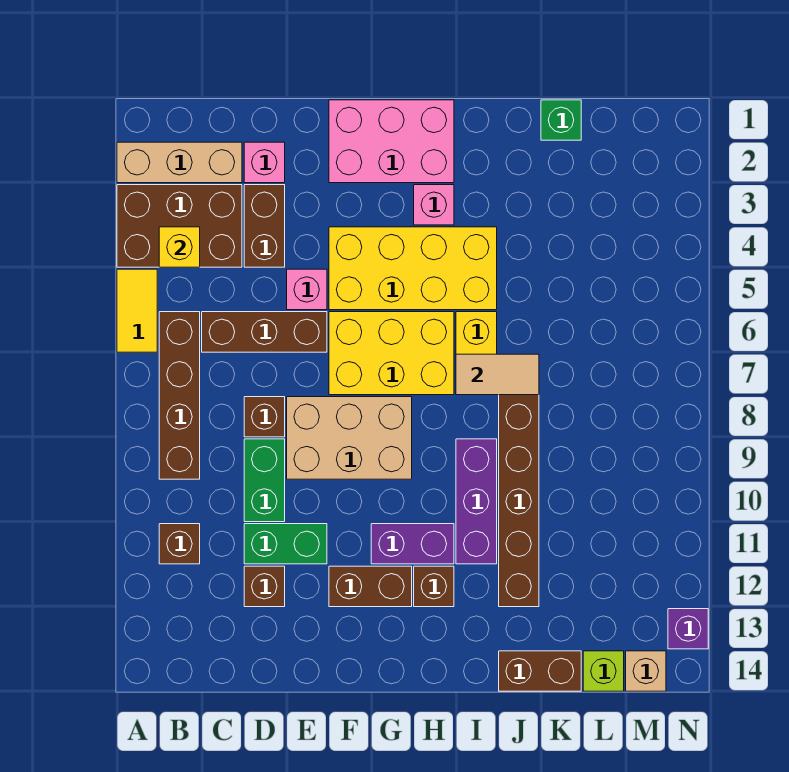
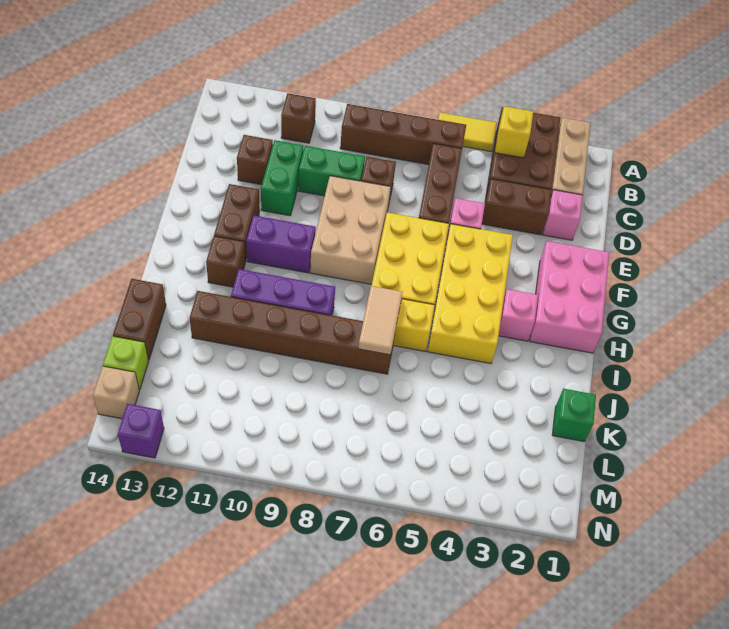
purple brick G11:H11 level 1 -> purple brick G10:G11 level 1

